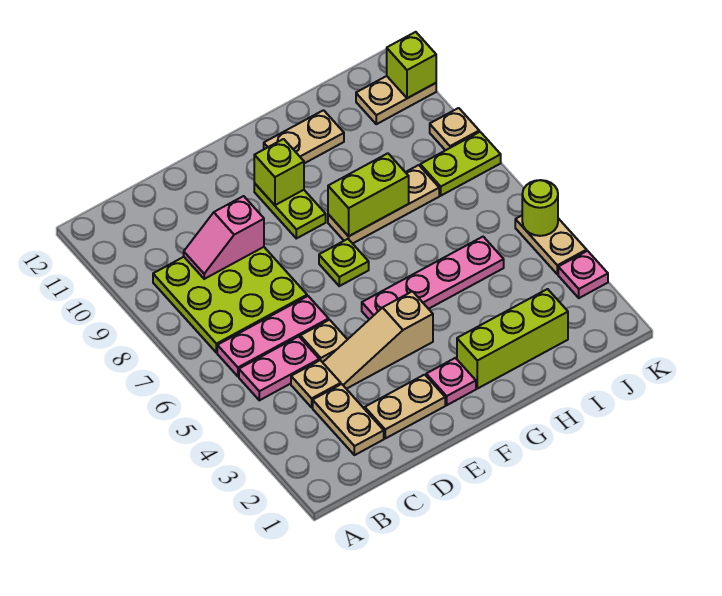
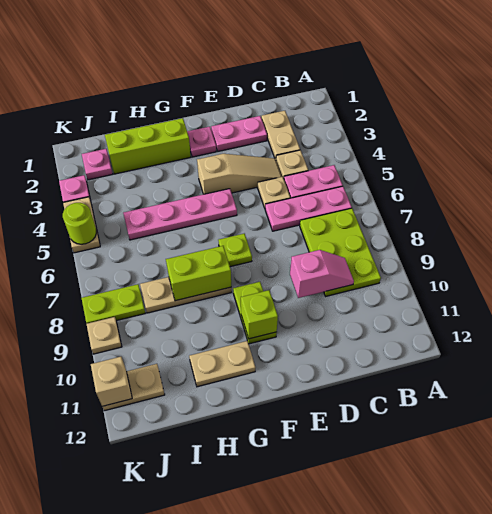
lime plate B7:D9 level 1 -> lime plate B7:C9 level 1
tan plate D2:E2 level 1 -> pink plate D2:E2 level 1
none -> pink plate J2 level 1
lime brick K11 level 2 -> tan brick K11 level 2

